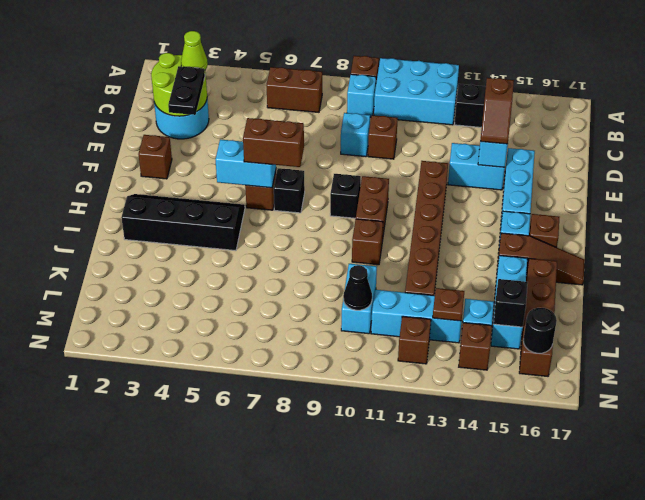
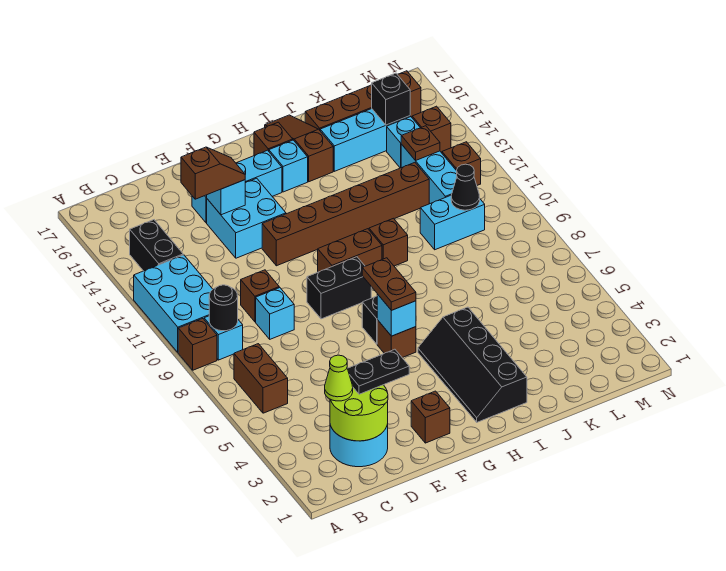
cyan brick E13:E14 level 1 -> cyan brick E13:F14 level 1
cyan brick G5:G6 level 2 -> cyan brick G6 level 2
brown brick G6:G7 level 3 -> brown plate G6:G7 level 3
black brick G9 level 1 -> black brick F9:G9 level 1
black round brick M16 level 2 -> black round brick B9 level 2

